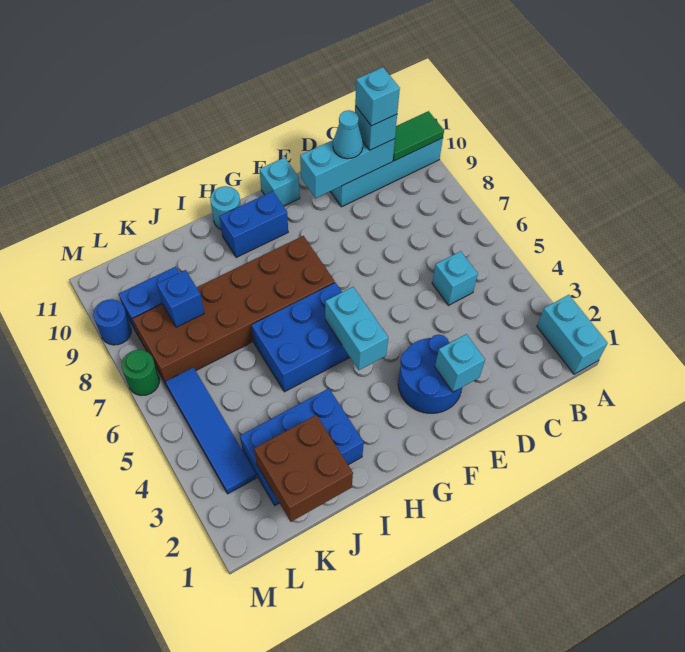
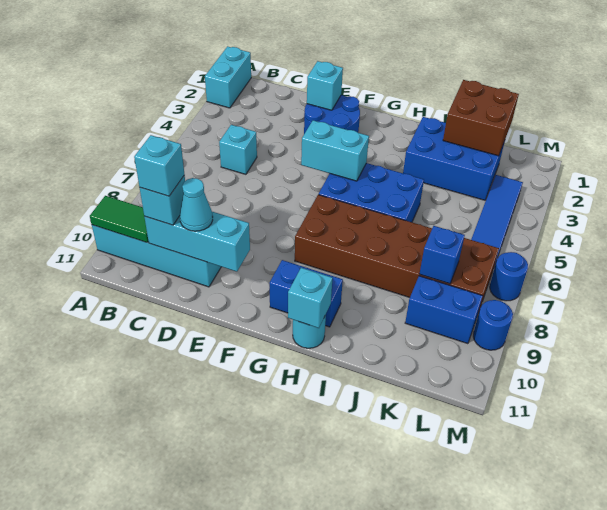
cyan brick F11 level 1 -> cyan brick H11 level 2
cyan brick G4:G5 level 2 -> cyan brick F5:G5 level 2
green round brick M7 level 1 -> blue round brick M7 level 1

